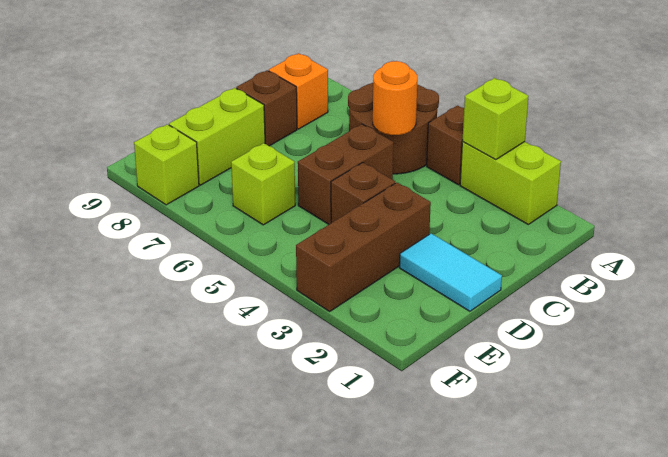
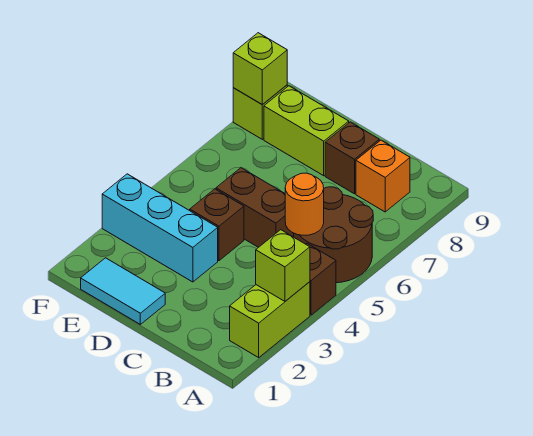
cyan tile D1:D2 level 1 -> cyan tile D1:E1 level 1
brown brick D3:F3 level 1 -> cyan brick D3:F3 level 1
lime brick E6 level 1 -> lime brick F8 level 2

